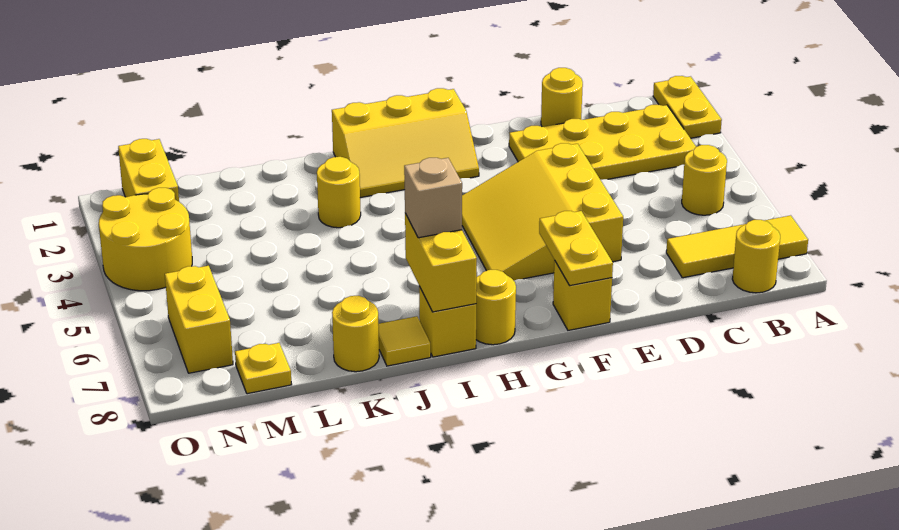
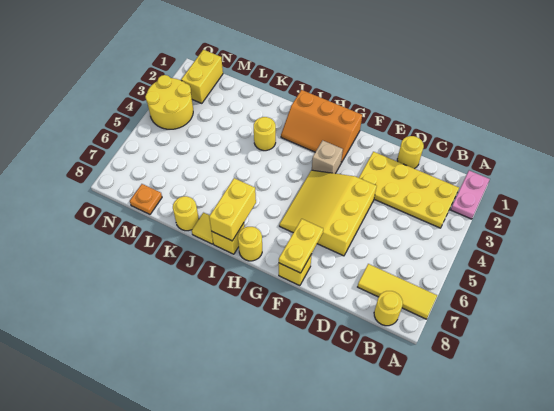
yellow plate A1:A2 level 1 -> pink plate A1:A2 level 1
yellow round brick B5 level 1 -> none
yellow slope G1:I2 level 1 top 1 -> orange slope G1:I2 level 1 top 1
tan brick I7 level 3 -> tan brick G3 level 1
yellow plate M8 level 1 -> orange plate M8 level 1
yellow brick N6:N7 level 1 -> none

